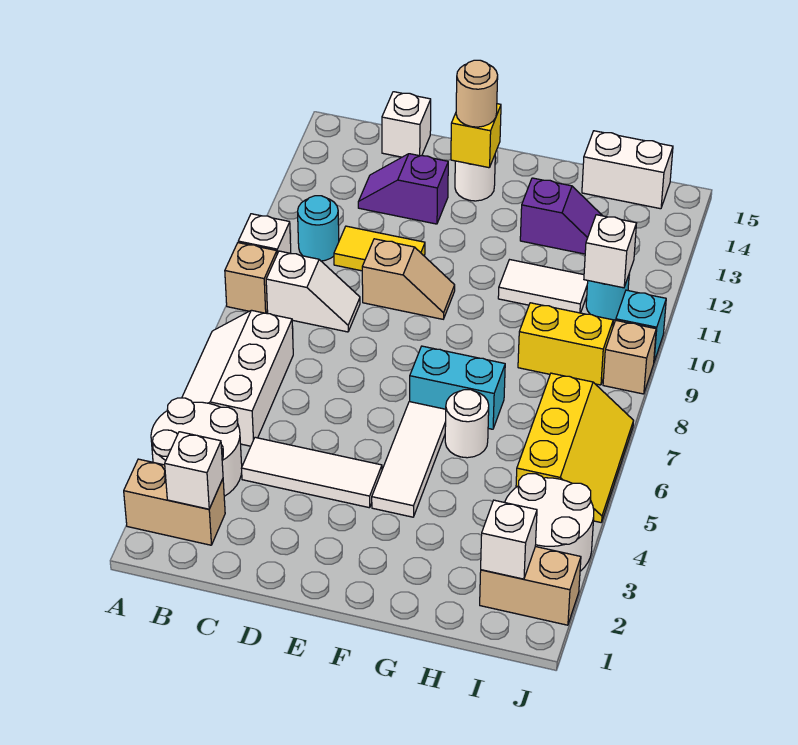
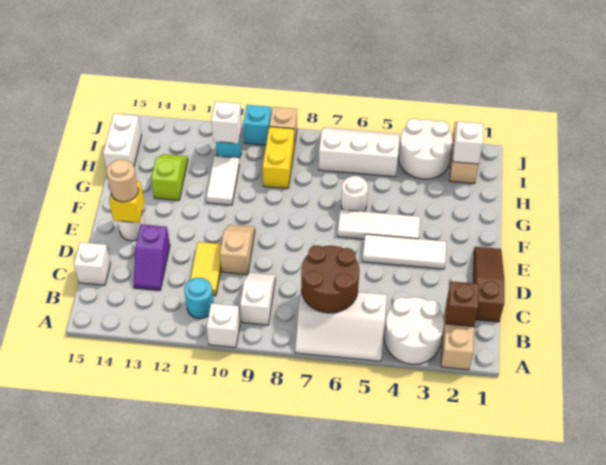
tan brick A9 level 1 -> none
white brick B2 level 2 -> brown brick B2 level 2
none -> brown round brick B6:C7 level 2
none -> brown slope C1:E1 level 1 top C
white tile C4:E4 level 1 -> white tile E3:E5 level 1
cyan brick F7:G7 level 1 -> none
purple slope G13:H13 level 1 top G -> lime slope G13:H13 level 1 top G
yellow slope I5:J7 level 1 top I -> white slope I5:J7 level 1 top I

